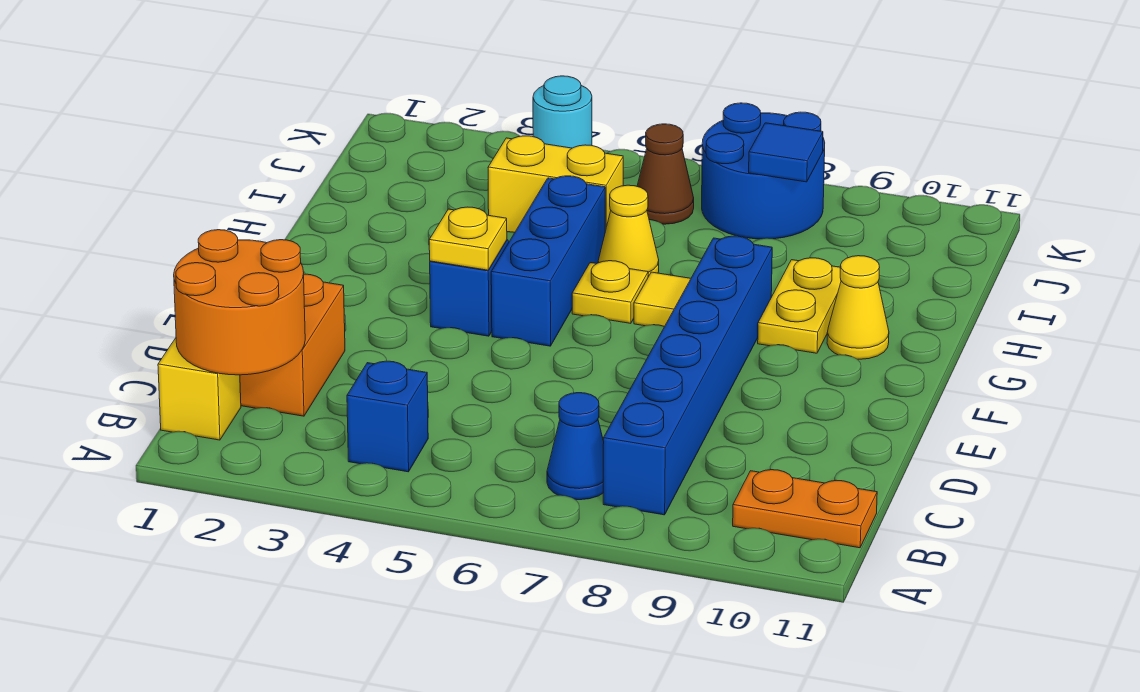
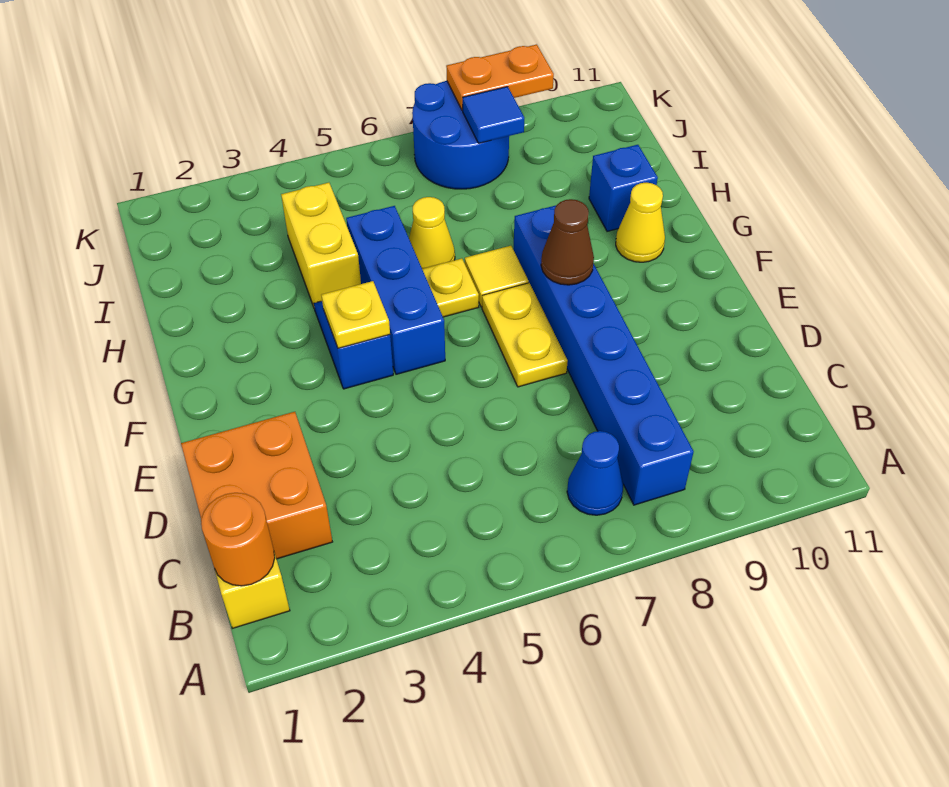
orange round brick B1:C2 level 2 -> orange round brick B1 level 2
blue brick B4 level 1 -> blue brick H10 level 1
orange plate B10:B11 level 1 -> orange plate K8:K9 level 2
yellow plate G9:H9 level 1 -> yellow plate E7:F7 level 1
yellow brick I4:I5 level 1 -> yellow brick H4:I4 level 1
brown cone J6 level 1 -> brown cone F8 level 2
cyan round brick K4 level 1 -> none

